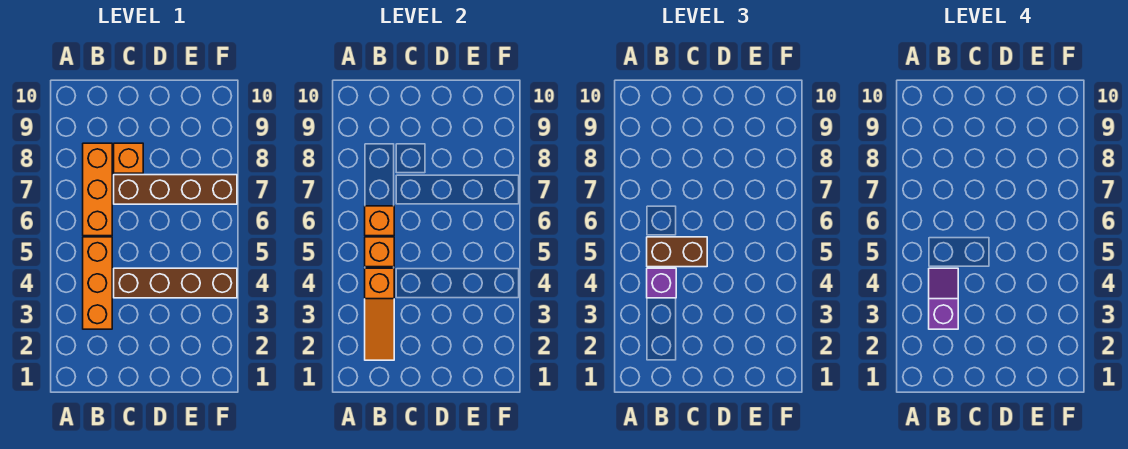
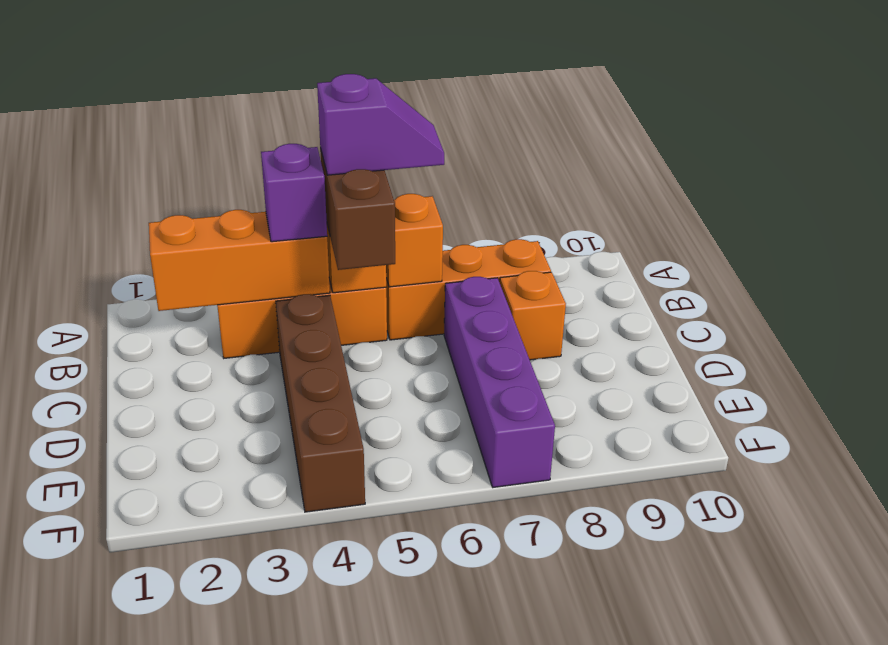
orange slope B2:B4 level 2 top 4 -> orange brick B2:B4 level 2
purple slope B3:B4 level 4 top 3 -> purple slope B5:B6 level 4 top 5
brown brick C7:F7 level 1 -> purple brick C7:F7 level 1

